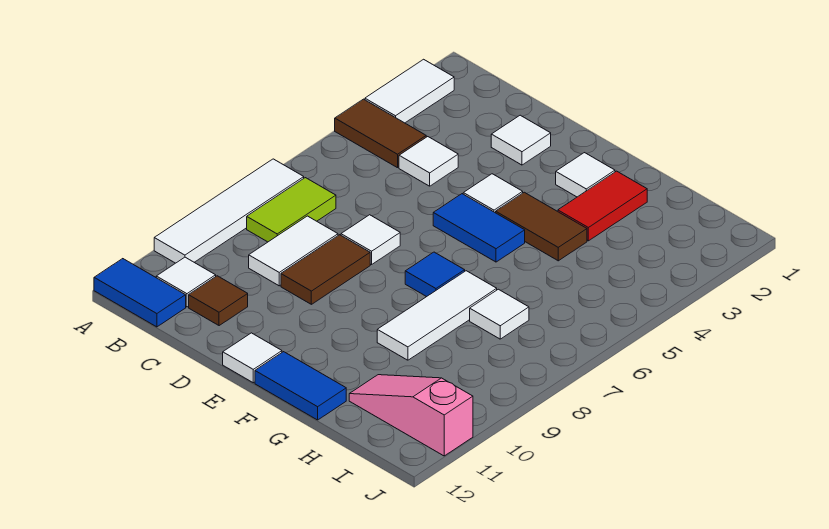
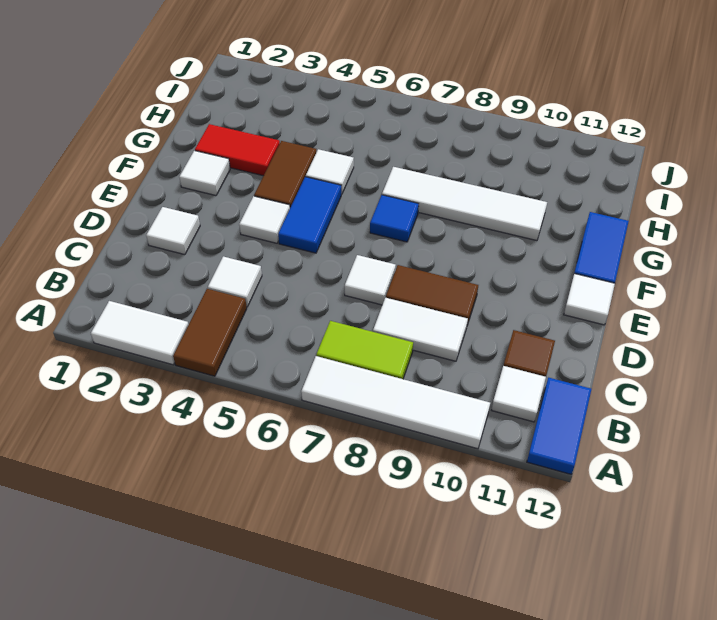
white tile G7:G9 level 1 -> white tile G7:G10 level 1
white tile H7 level 1 -> white tile G5 level 1
pink slope H11:J11 level 1 top J -> none

